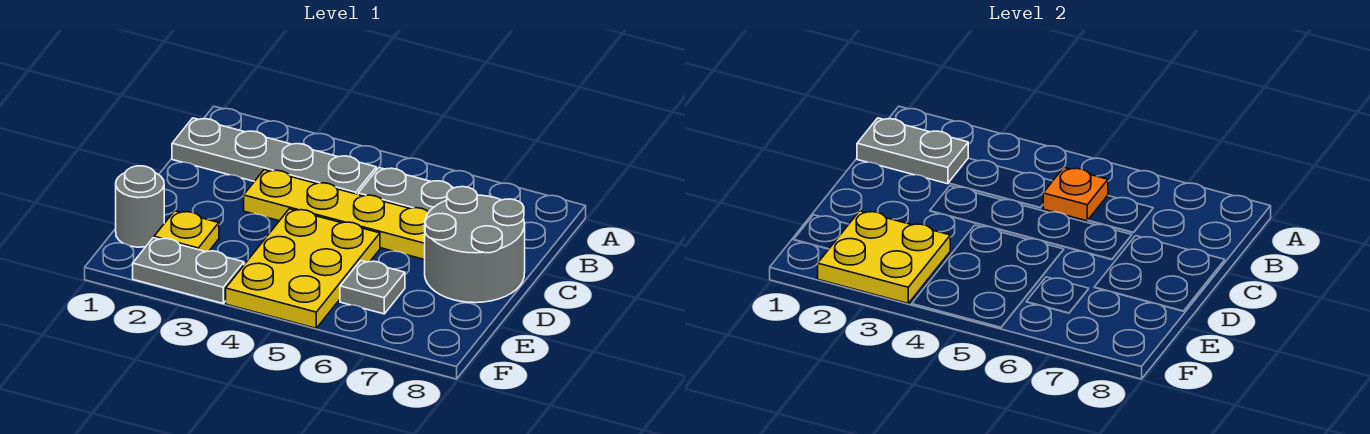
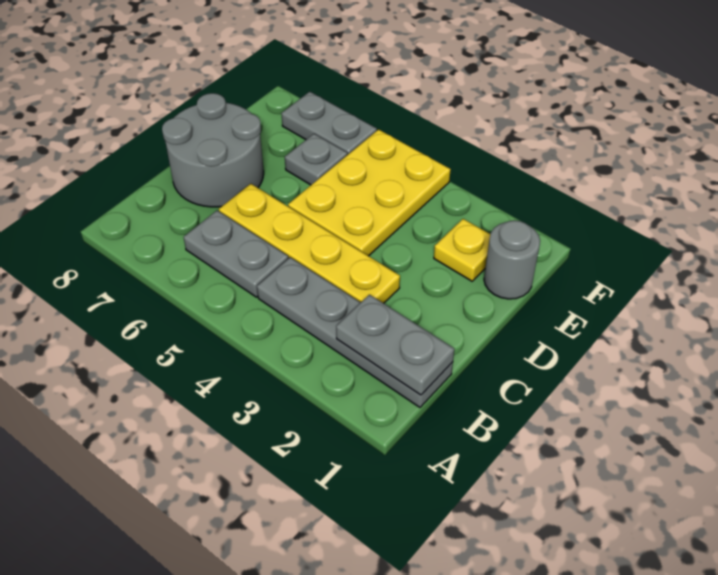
orange plate B5 level 2 -> none
yellow plate E2:F3 level 2 -> none
grey plate F2:F3 level 1 -> grey plate F6:F7 level 1

